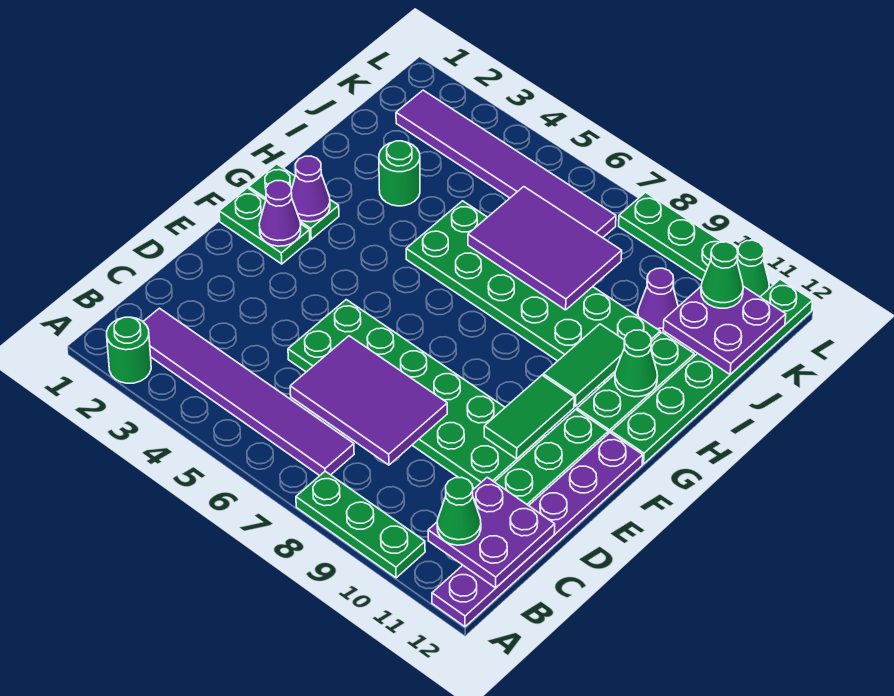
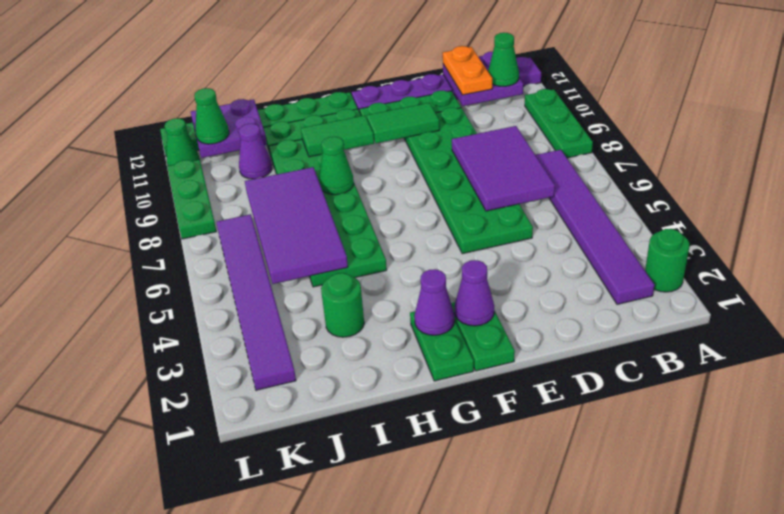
none -> orange plate C11:C12 level 3
green cone H11 level 2 -> green cone H8 level 2
purple tile I6:J8 level 2 -> purple tile I5:J8 level 2

